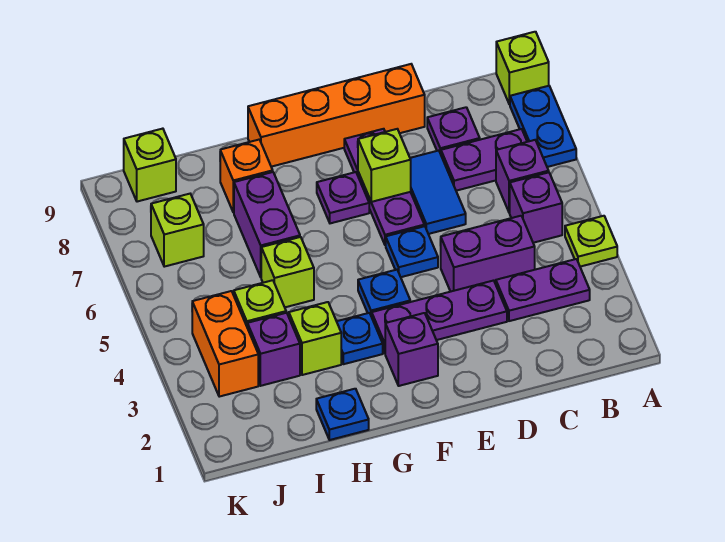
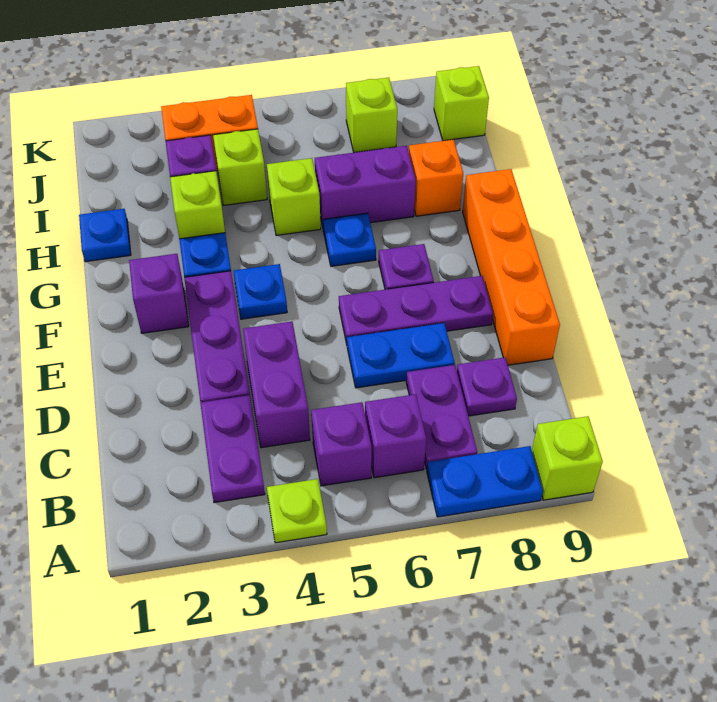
blue tile D6:D7 level 1 -> blue plate D6:D7 level 1
blue plate E5 level 1 -> blue plate G6 level 1
lime brick E7 level 2 -> none

